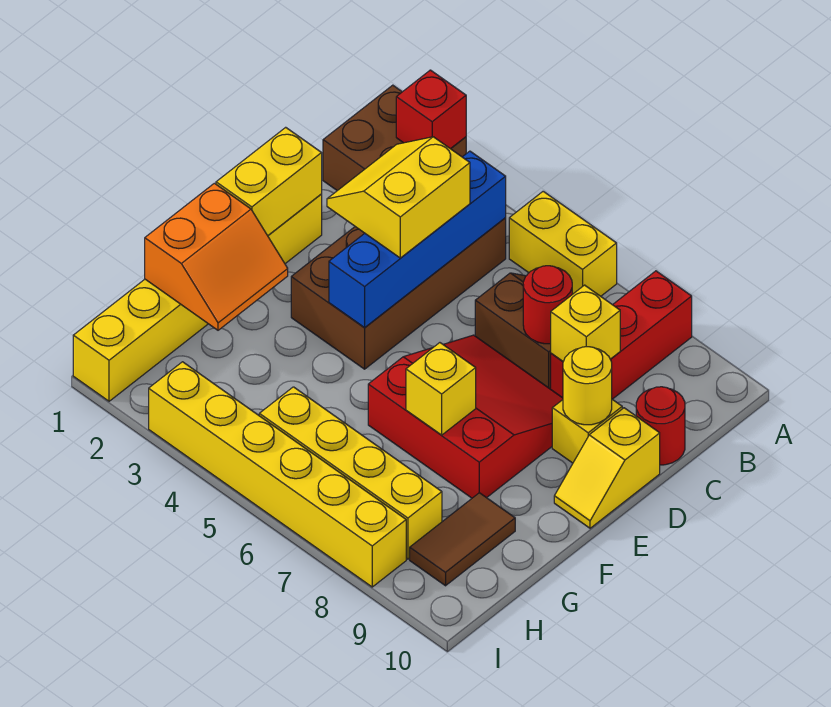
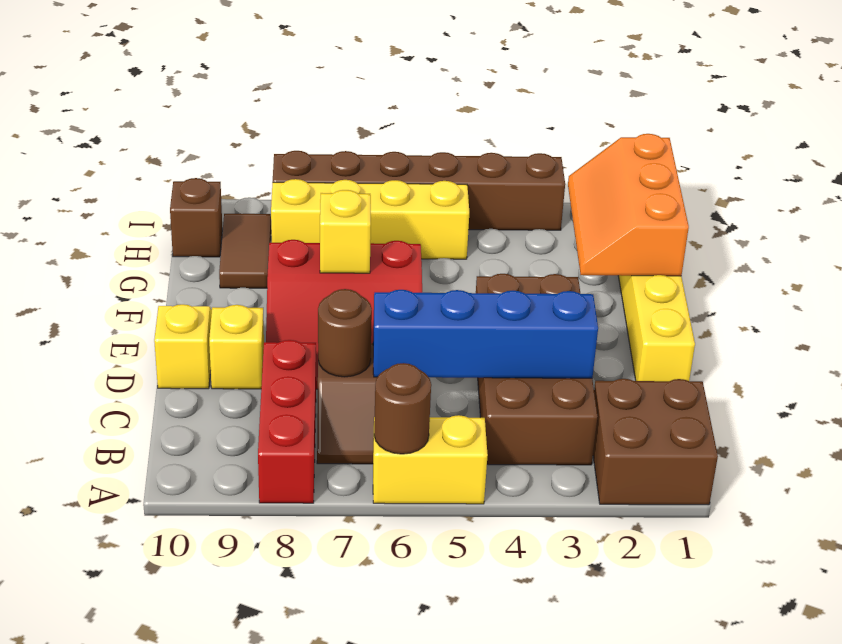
red brick A2 level 2 -> none
none -> brown round brick A6 level 2
blue brick B4:E4 level 2 -> blue brick C3:C6 level 2
yellow slope C3:D4 level 3 top 4 -> none
red round brick C7 level 2 -> brown round brick C7 level 2
yellow brick C8 level 2 -> none
red round brick C10 level 1 -> none
yellow brick D1:E1 level 2 -> none
yellow round brick D9 level 2 -> none
orange slope F1:G2 level 2 top 1 -> orange slope F1:H2 level 2 top 1
none -> brown brick H10 level 1
yellow brick I3:I8 level 1 -> brown brick I3:I8 level 1

